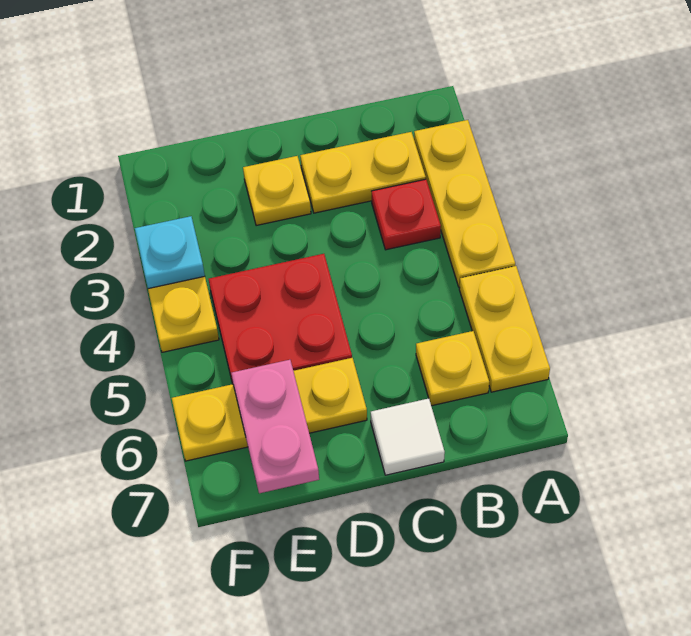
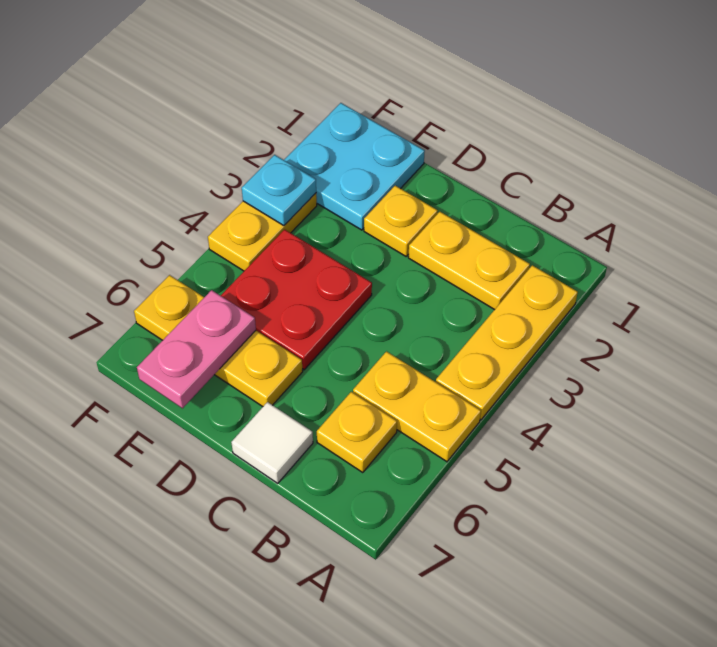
yellow plate A5:A6 level 1 -> yellow plate A5:B5 level 1
red plate B3 level 1 -> none
none -> cyan plate E1:F2 level 1

